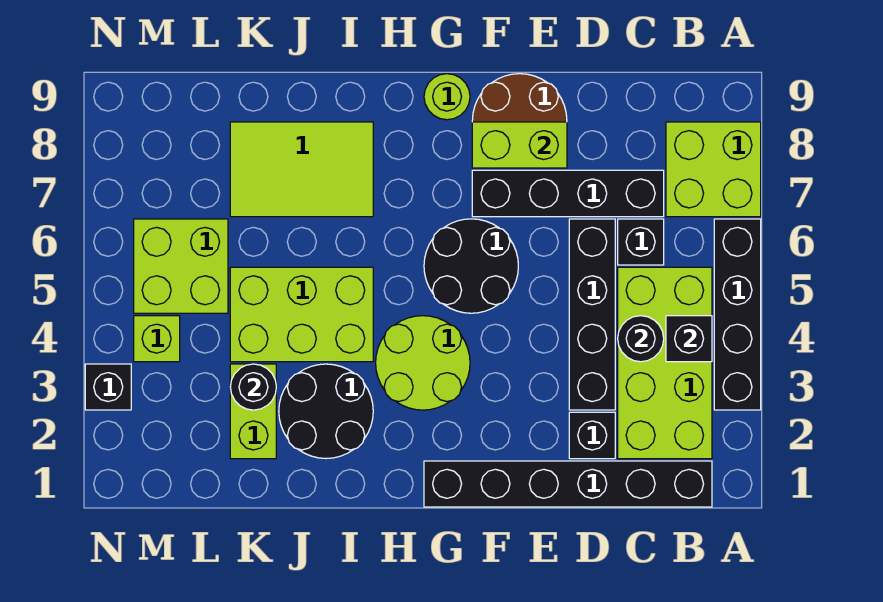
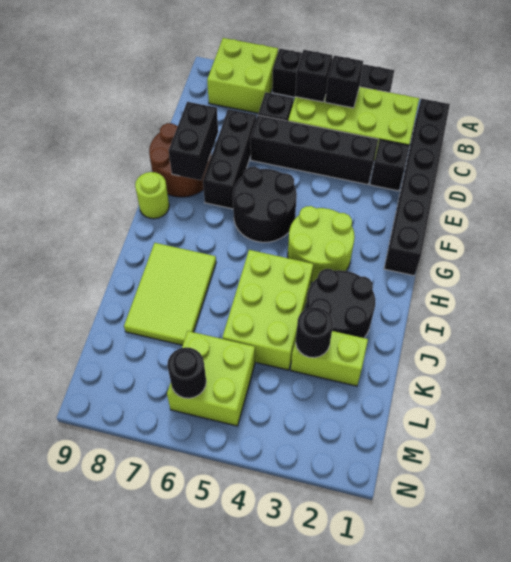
black round brick C4 level 2 -> black round brick M6 level 2
black brick C7:F7 level 1 -> black brick D7:F7 level 1
lime brick E8:F8 level 2 -> black brick E8:F8 level 2
lime brick M4 level 1 -> none
black brick N3 level 1 -> black brick B5 level 2

